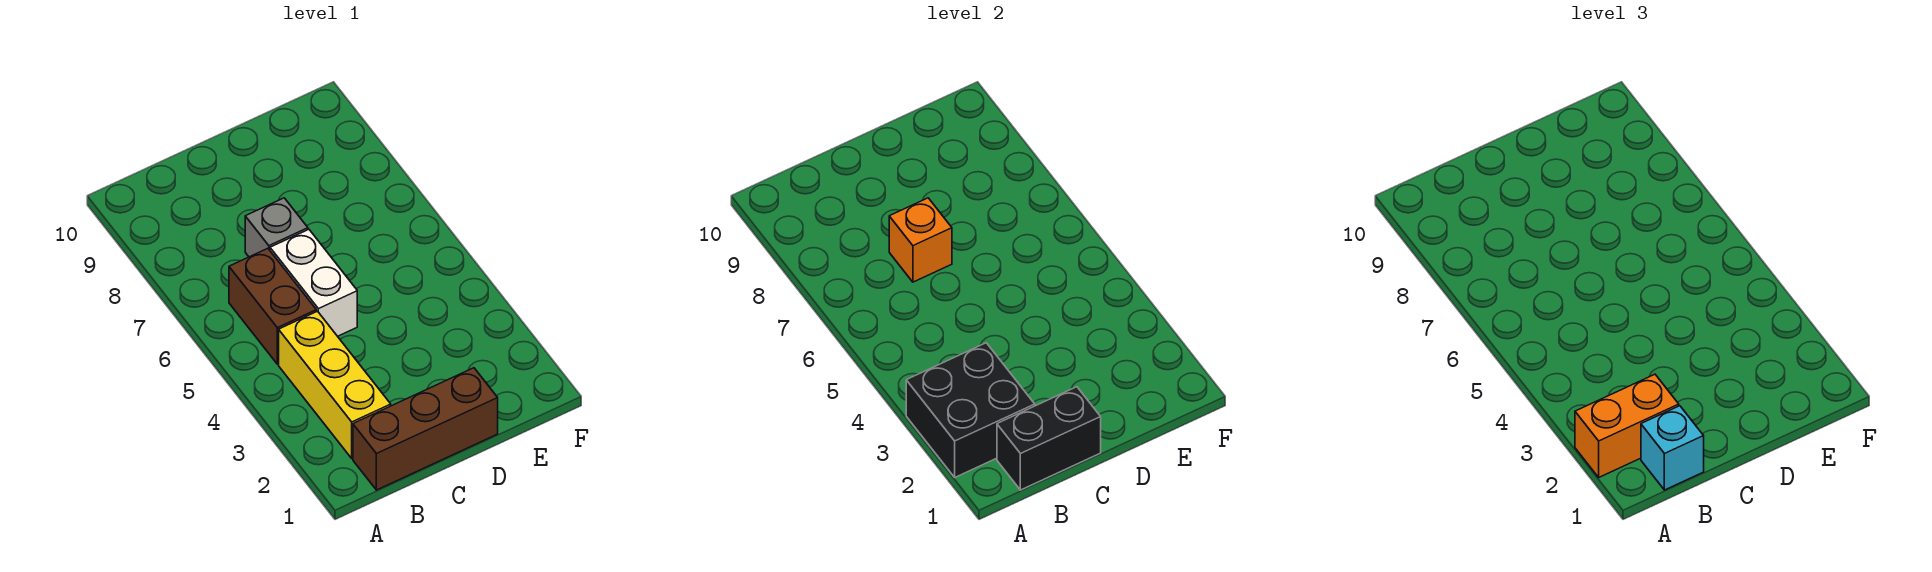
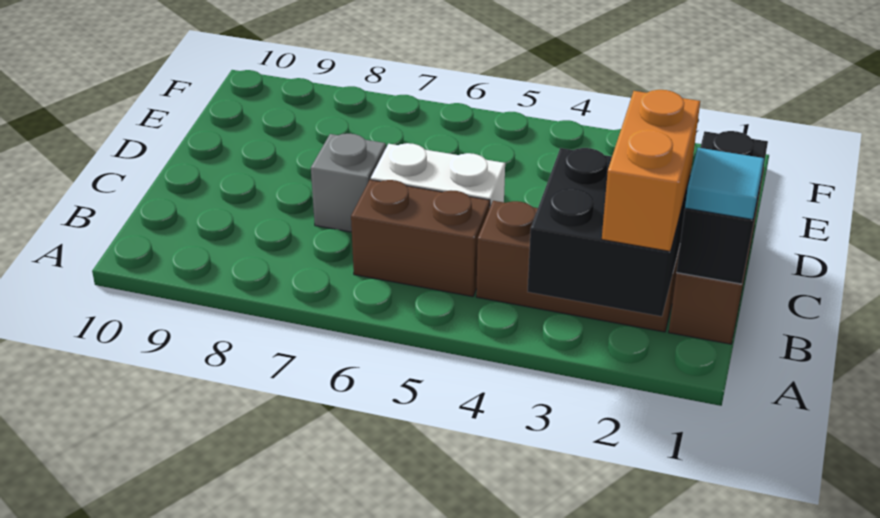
cyan brick B1 level 3 -> cyan tile B1 level 3
yellow brick B2:B4 level 1 -> brown brick B2:B4 level 1
orange brick C7 level 2 -> none

